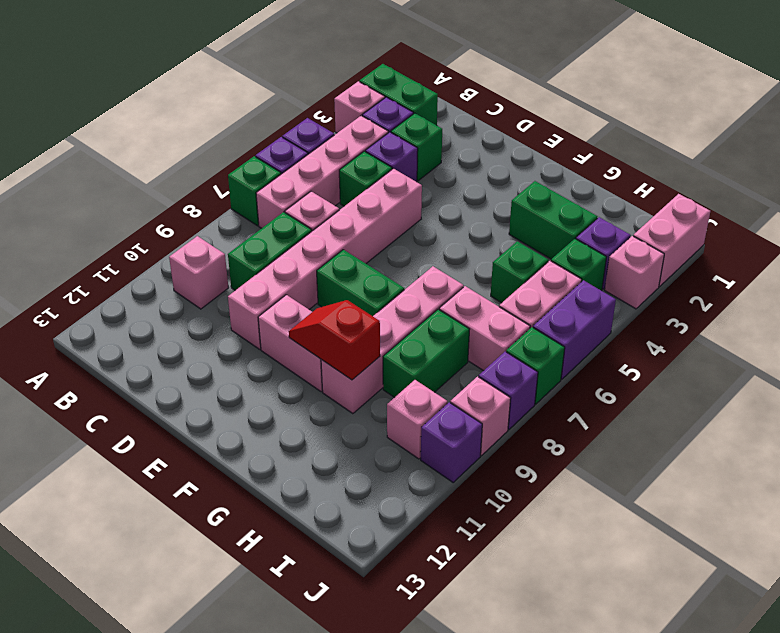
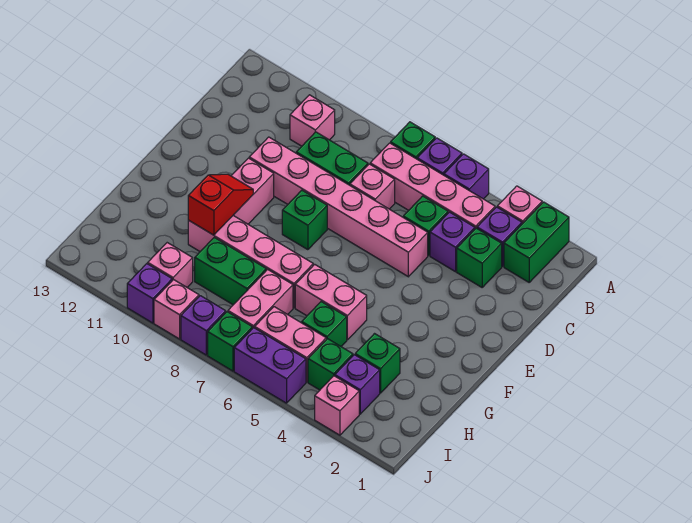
green brick E8:F8 level 1 -> green brick E8 level 1
green brick G3:H3 level 1 -> green brick H3 level 1
pink brick J1:J2 level 1 -> pink brick G5:G6 level 1

